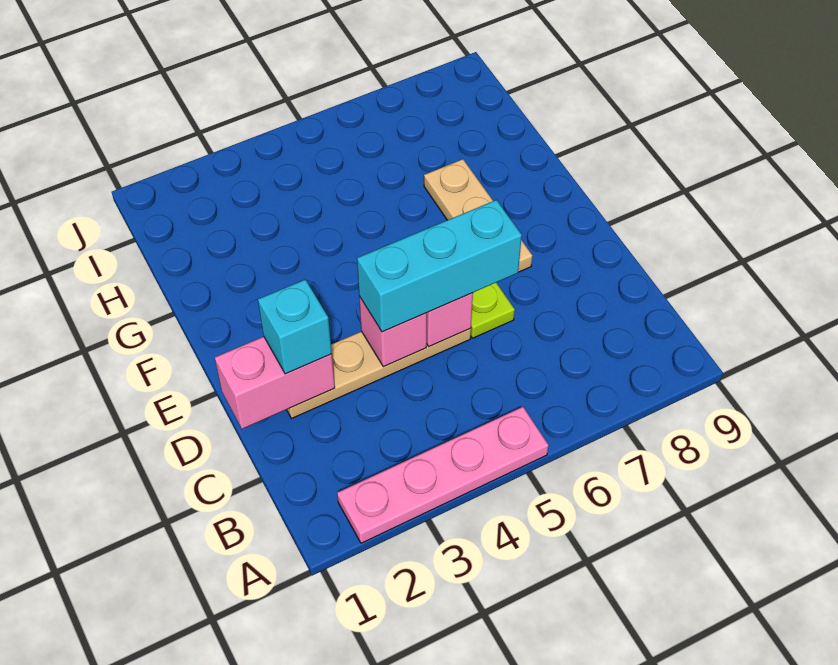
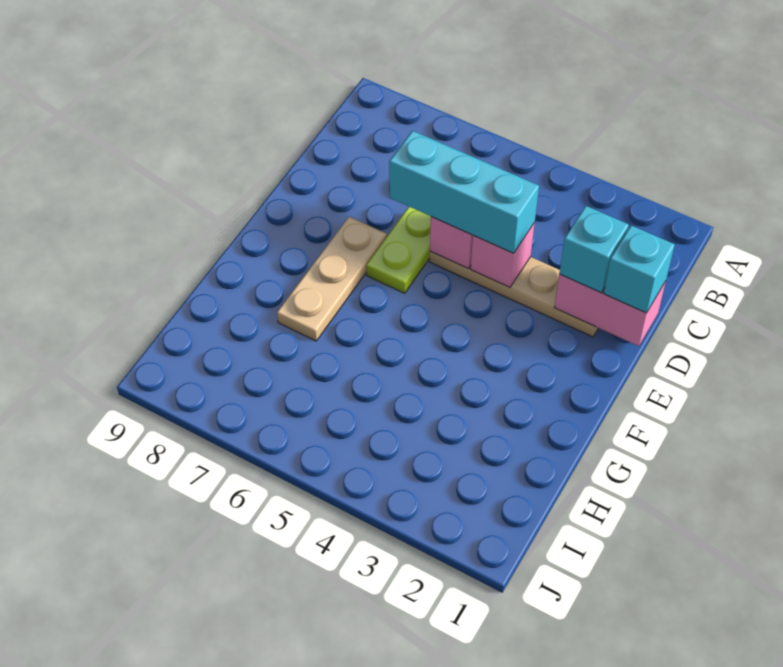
pink plate A2:A5 level 1 -> none
none -> cyan brick D1 level 3

